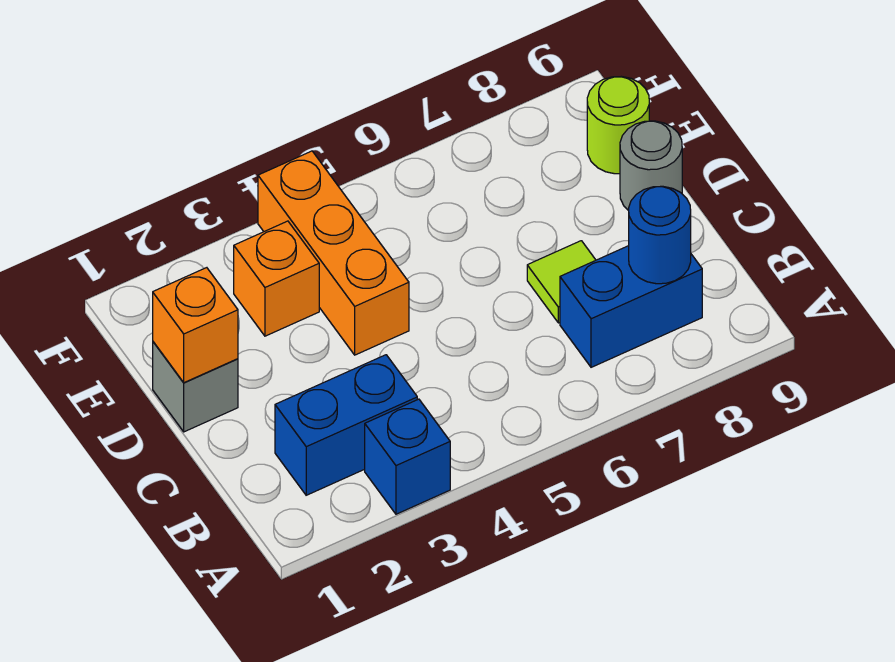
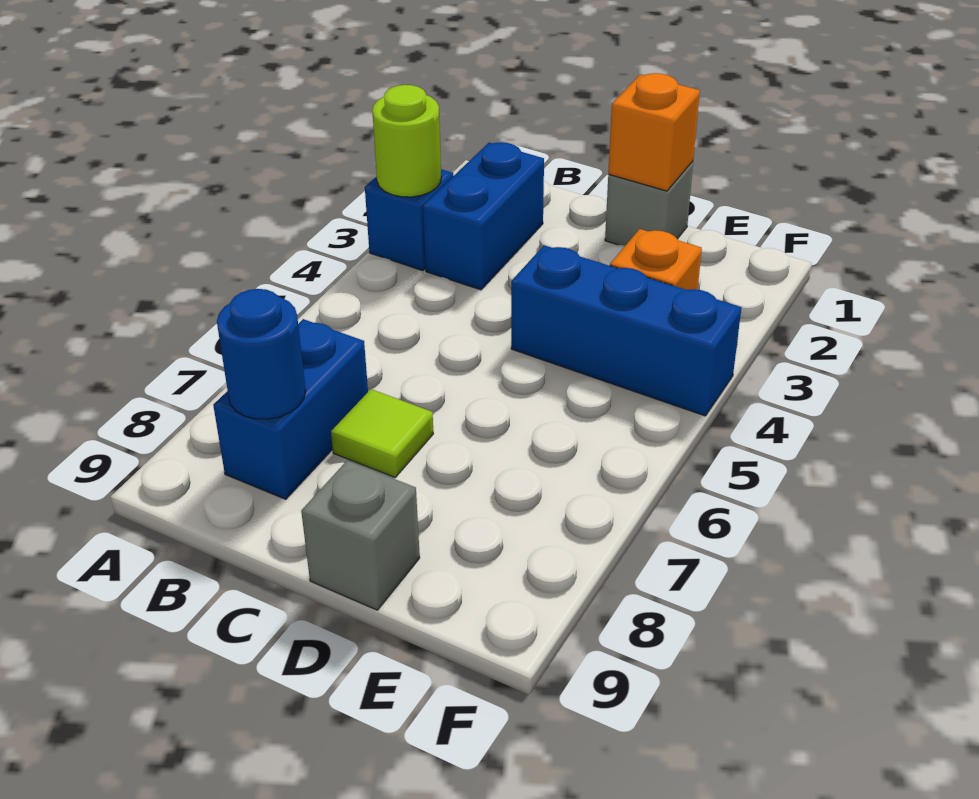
orange brick D4:F4 level 1 -> blue brick D4:F4 level 1
grey round brick D9 level 1 -> grey brick D9 level 1
lime round brick E9 level 1 -> lime round brick A3 level 2

